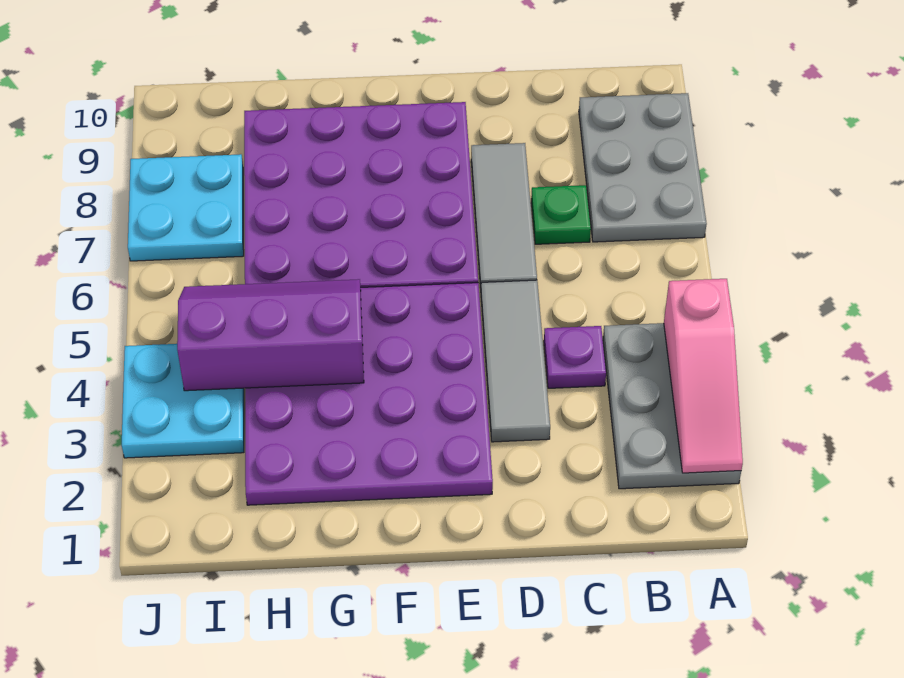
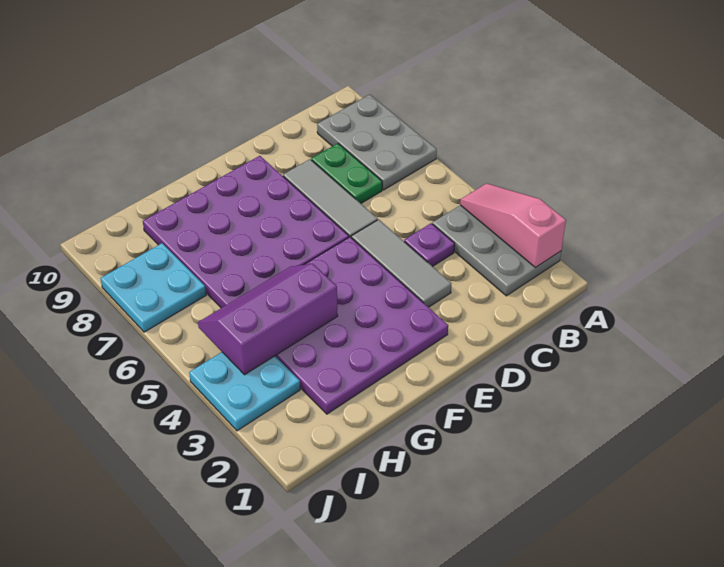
pink slope A2:A4 level 2 top 4 -> pink slope A2:A4 level 2 top 2
green plate C7 level 1 -> green plate C7:C8 level 1

